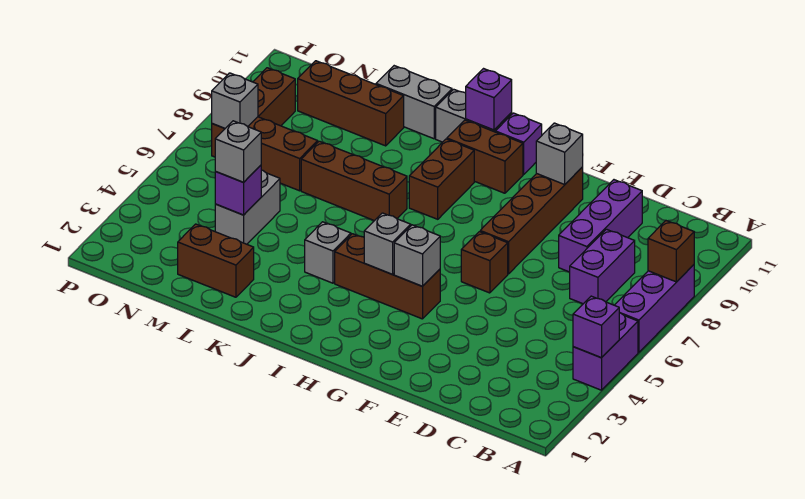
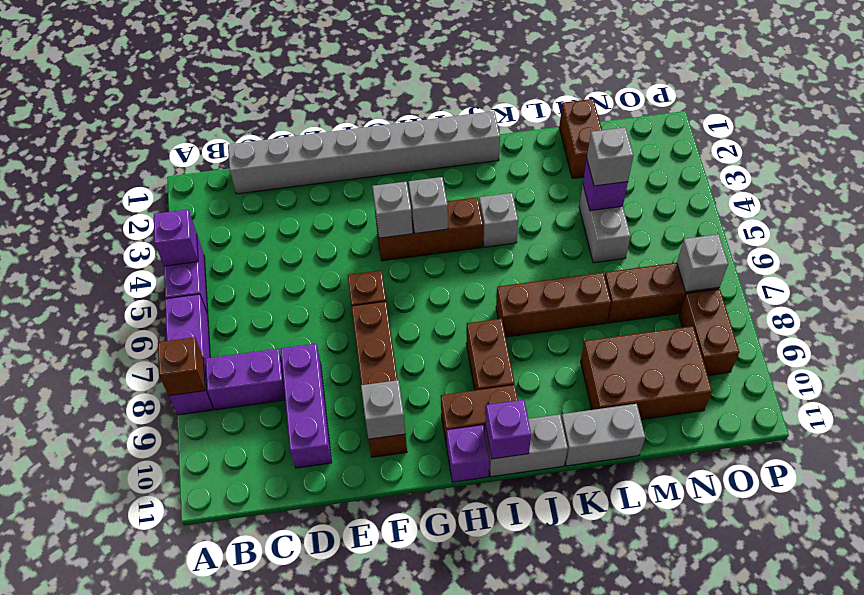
none -> grey brick C1:J1 level 1
purple brick C7:C8 level 1 -> purple brick B8:C8 level 1
brown brick L2:M2 level 1 -> brown brick M1:M2 level 1
brown brick L10:N10 level 1 -> brown brick L9:N10 level 1

